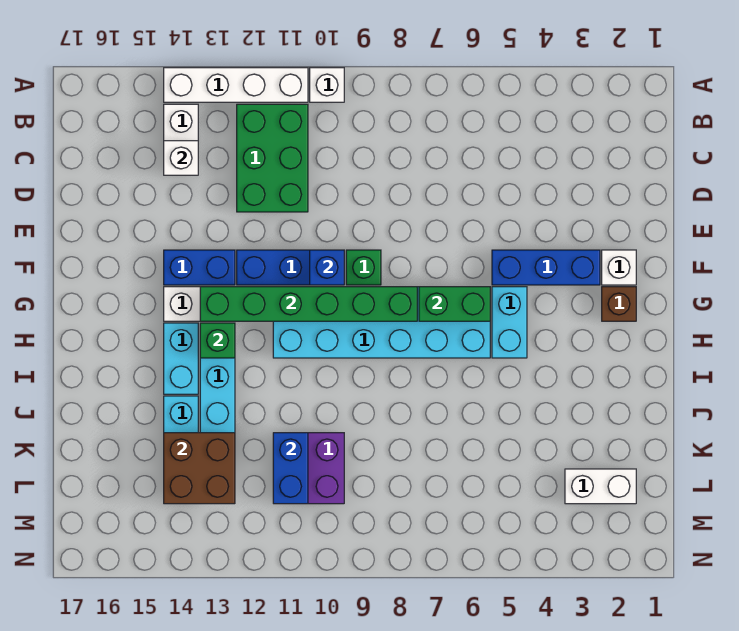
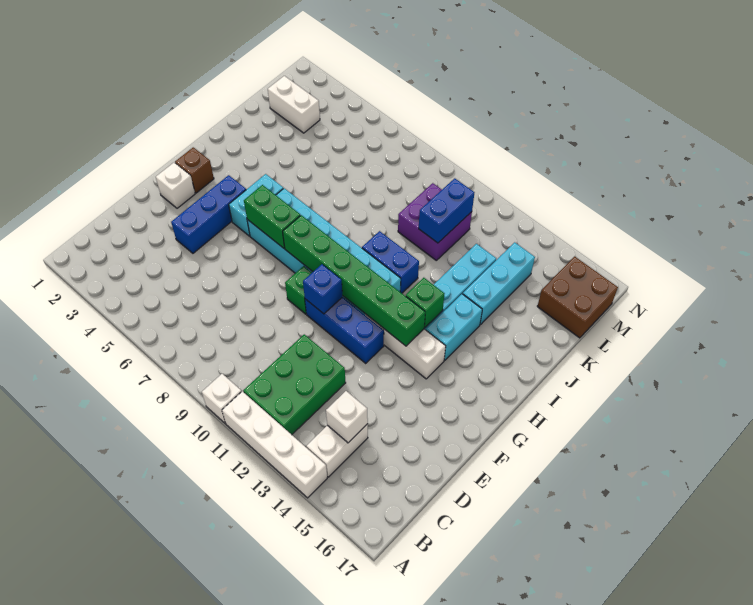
blue brick F3:F5 level 1 -> blue brick E4:G4 level 1
blue brick F13:F14 level 1 -> blue brick I10:I11 level 1
brown brick K13:L14 level 2 -> brown brick L16:M17 level 1

